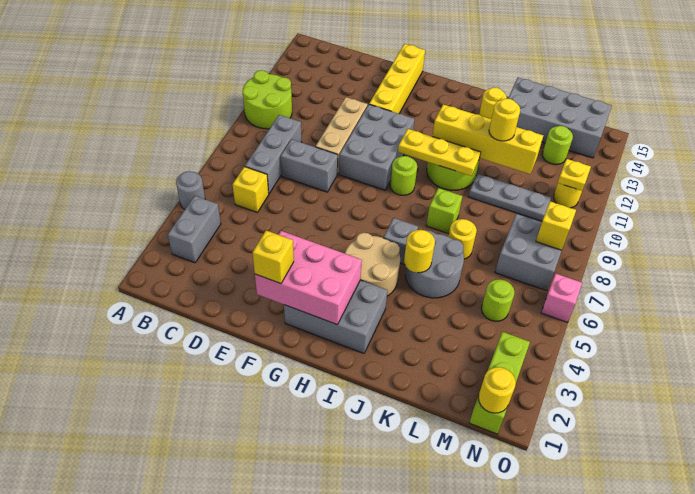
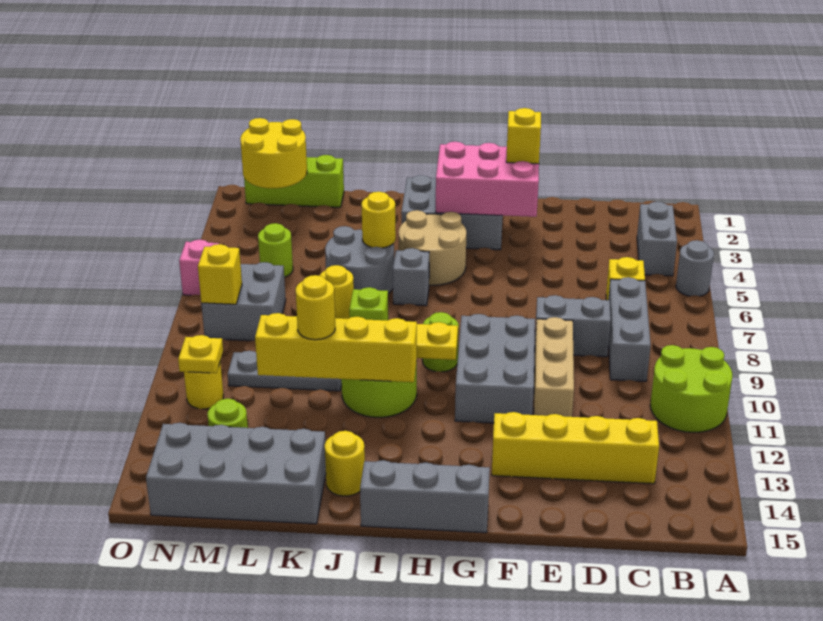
yellow brick F12:F15 level 1 -> yellow brick C13:F13 level 1
none -> grey brick G15:I15 level 1
lime brick N1:N3 level 1 -> lime brick L1:N1 level 1
yellow round brick N1 level 2 -> yellow round brick M1:N2 level 2

